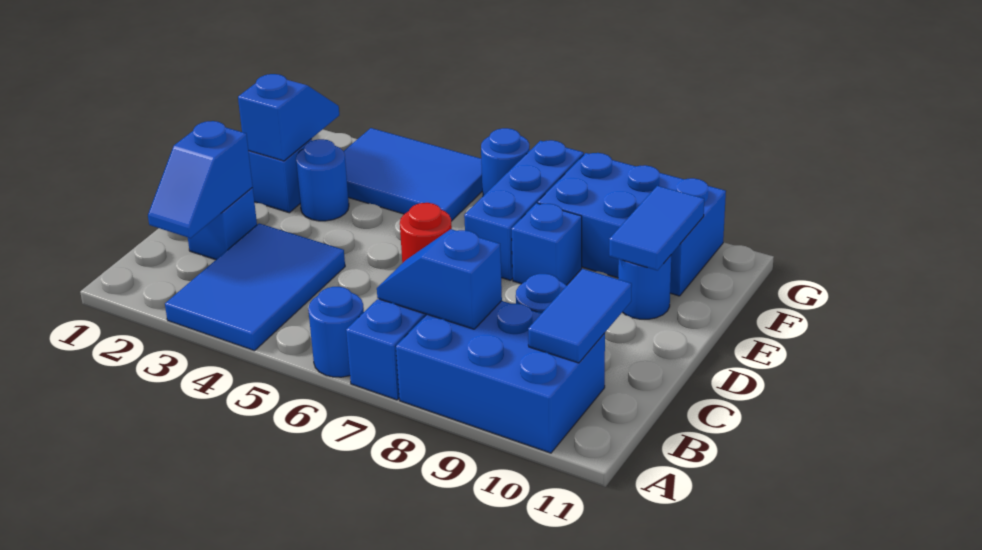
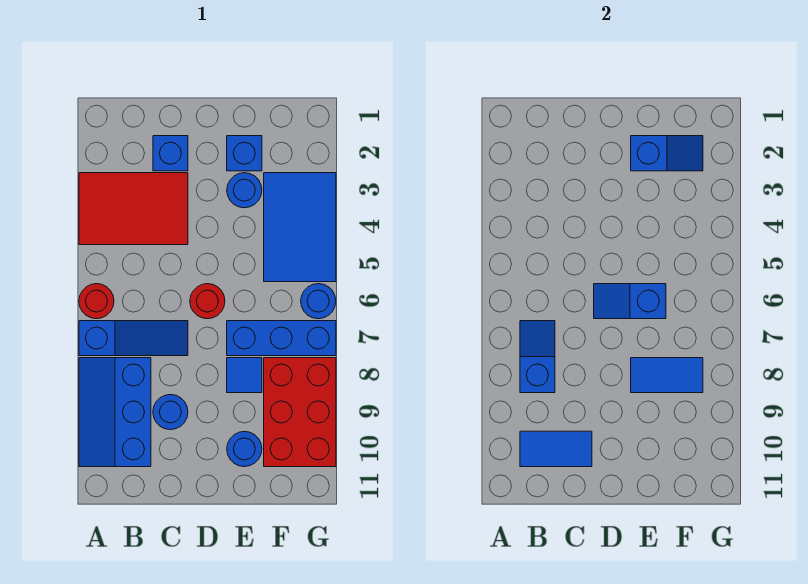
blue tile A3:C4 level 1 -> red tile A3:C4 level 1
blue round brick A6 level 1 -> red round brick A6 level 1
blue brick A8:B10 level 1 -> blue slope A8:B10 level 1 top B
blue slope B2:C2 level 2 top C -> blue slope D6:E6 level 2 top E
blue brick E8 level 1 -> blue tile E8 level 1
blue tile E10:F10 level 2 -> blue tile E8:F8 level 2
blue brick F8:G10 level 1 -> red brick F8:G10 level 1

